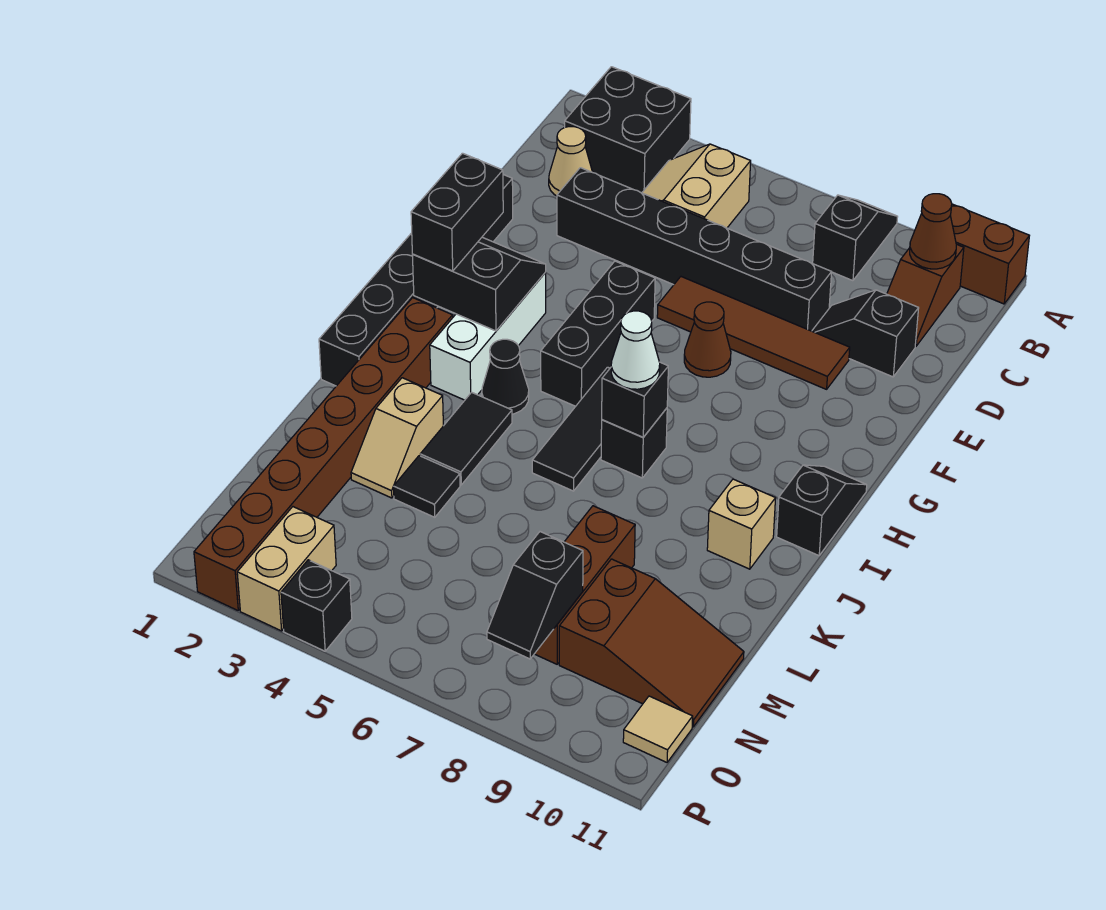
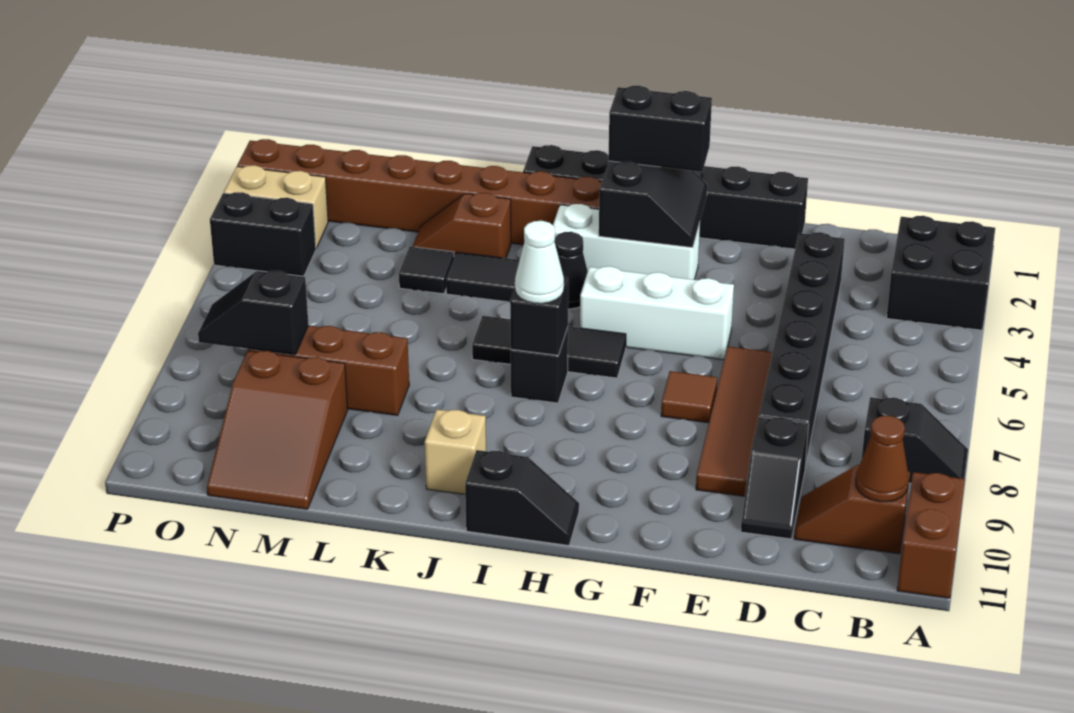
tan slope B4:C5 level 1 top 5 -> none
tan cone C2 level 1 -> none
black slope D9:D10 level 1 top 10 -> black slope D9:D10 level 1 top 9
black brick F5:H5 level 1 -> white brick F5:H5 level 1
brown cone F7 level 1 -> brown tile F7 level 1
tan slope K3:L3 level 1 top K -> brown slope K3:L3 level 1 top K
tan tile O11 level 1 -> none
black brick P4 level 1 -> black brick O4:P4 level 1

